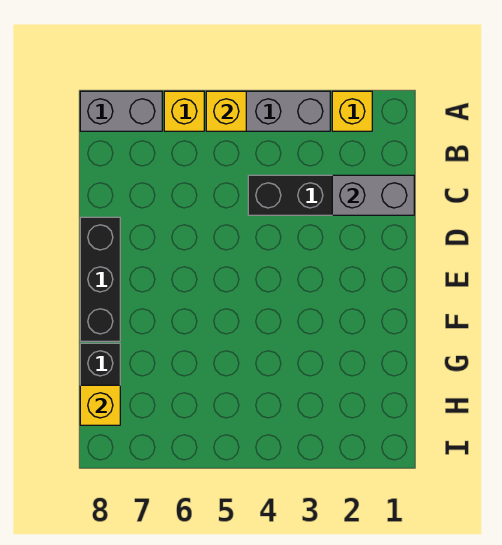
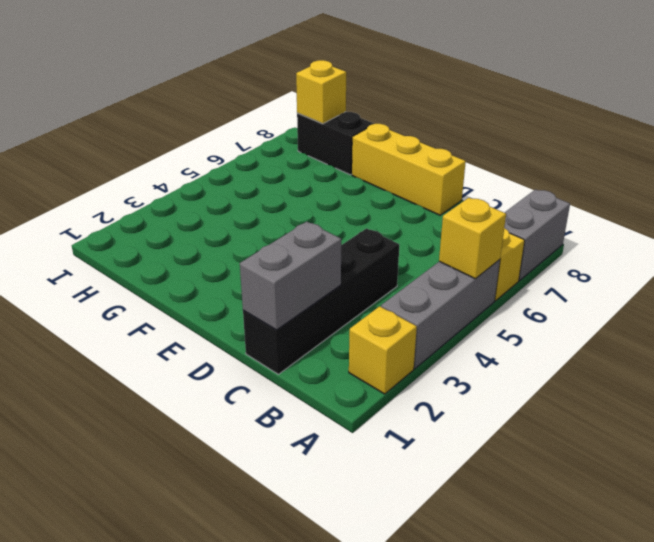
black brick D8:F8 level 1 -> yellow brick D8:F8 level 1

